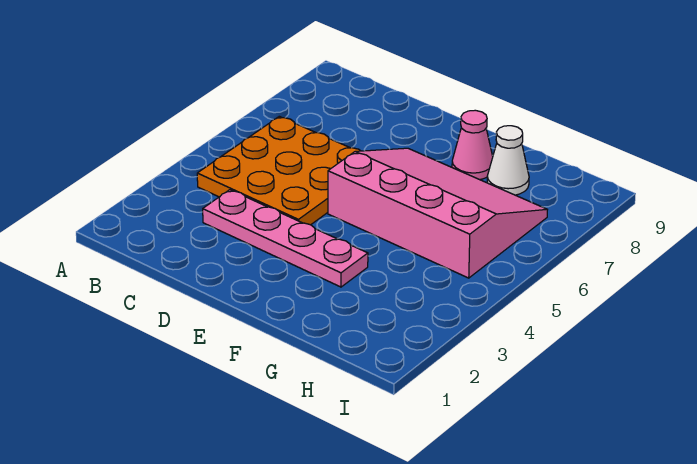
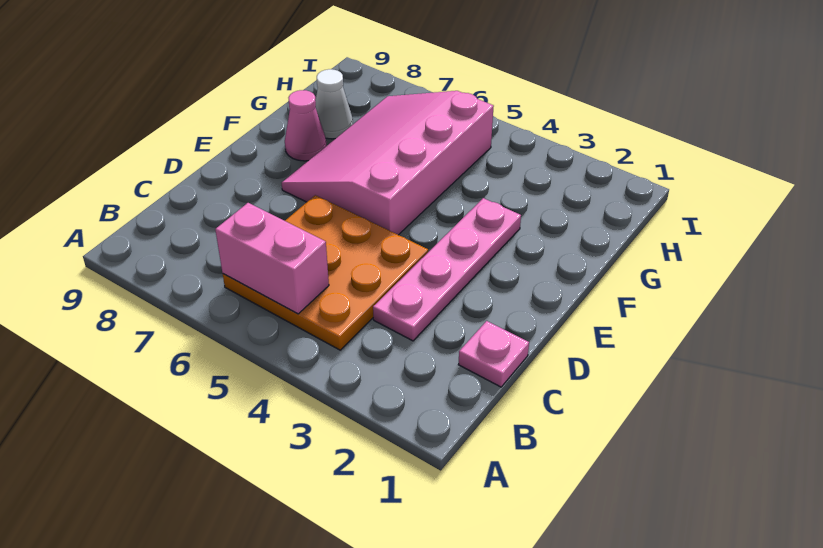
none -> pink brick B5:B6 level 2
none -> pink plate C1 level 1

